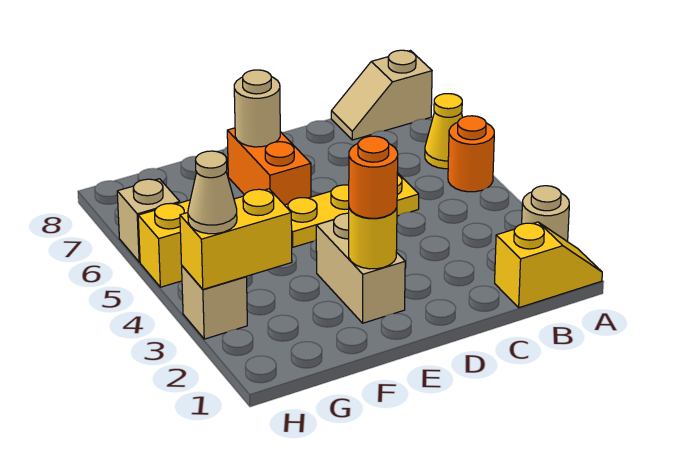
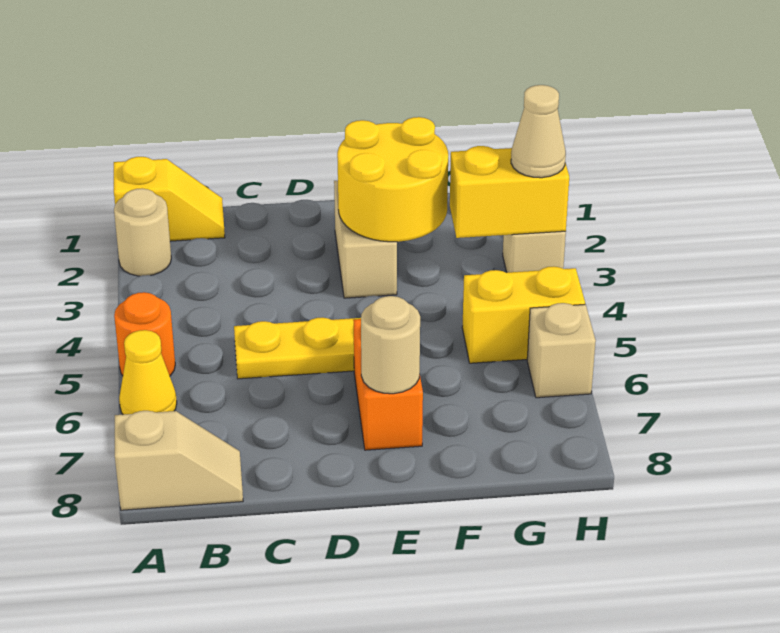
yellow slope A1:B1 level 1 top B -> yellow slope A1:B1 level 1 top A
yellow round brick E2 level 2 -> yellow round brick E2:F3 level 2
orange round brick E2 level 3 -> none

